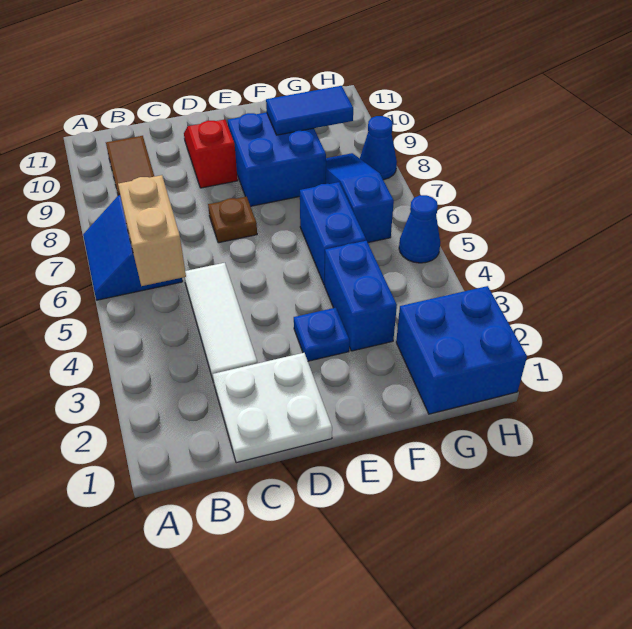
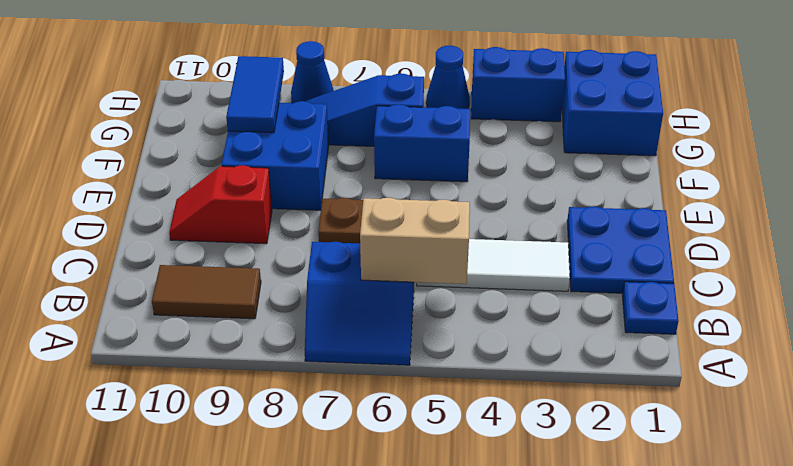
white plate C1:D2 level 1 -> blue plate C1:D2 level 1
blue plate E3 level 1 -> blue plate B1 level 1
blue brick F3:F4 level 1 -> blue brick H3:H4 level 1

